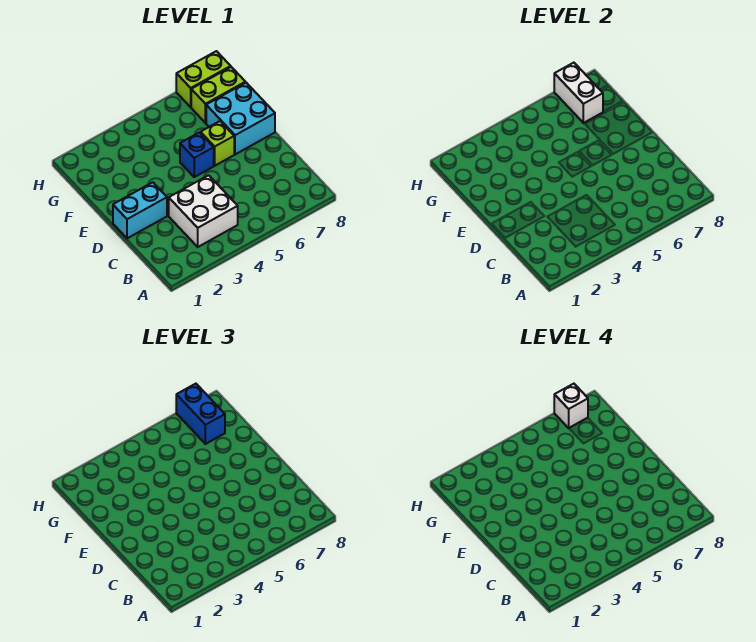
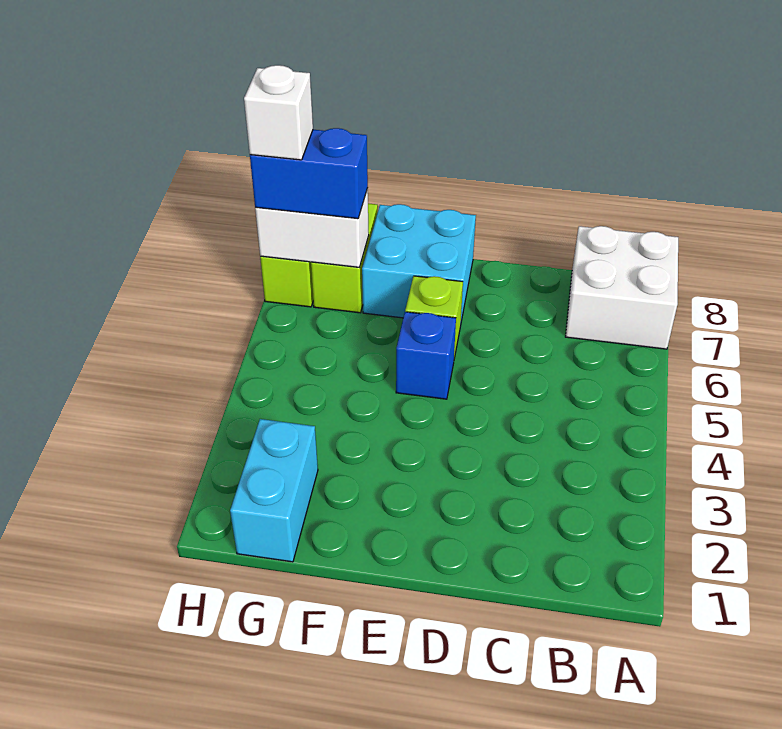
white brick B3:C4 level 1 -> white brick A7:B8 level 1
cyan brick D1:D2 level 1 -> cyan brick G1:G2 level 1

